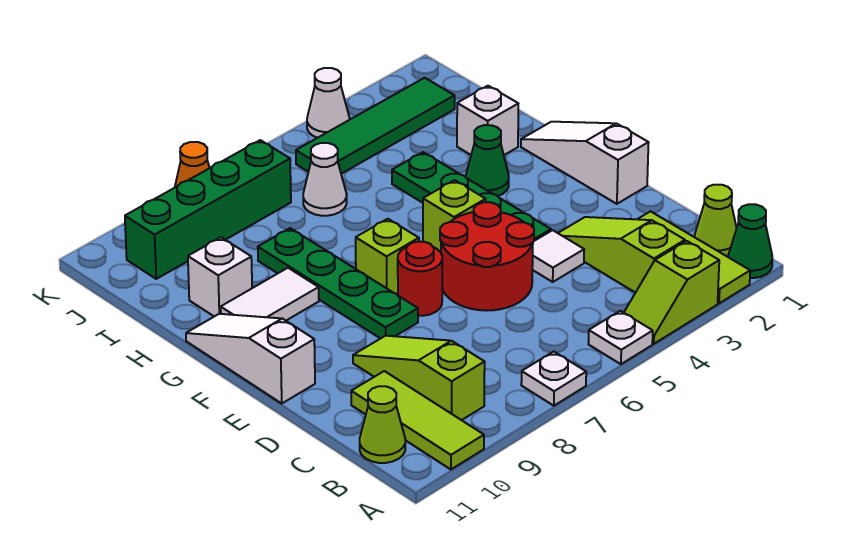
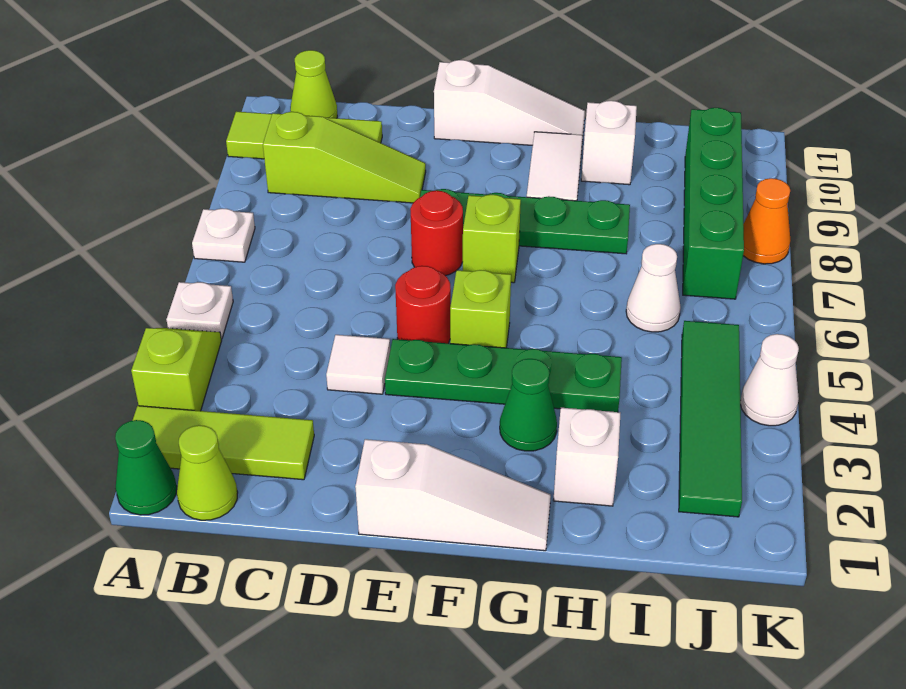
lime slope B3:D3 level 1 top B -> none
red round brick D5:E6 level 1 -> red round brick E5 level 1

